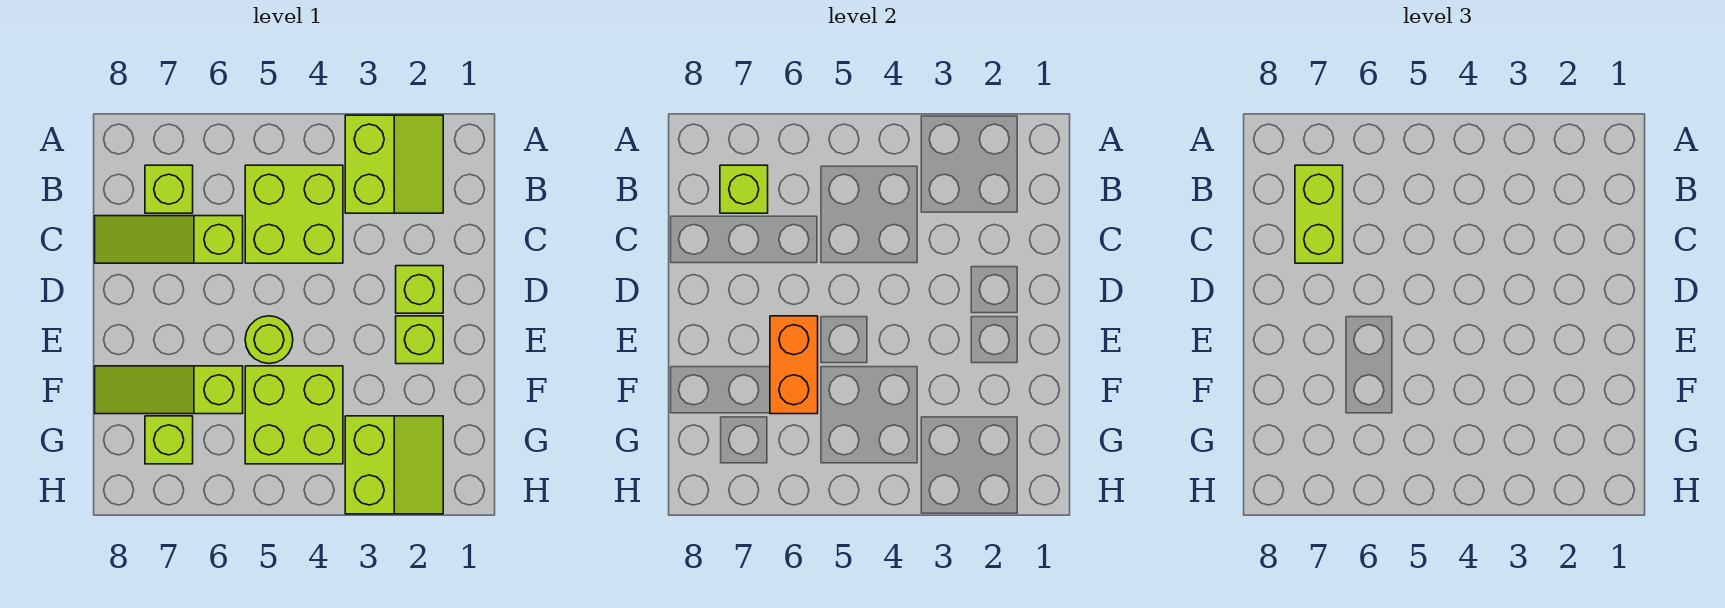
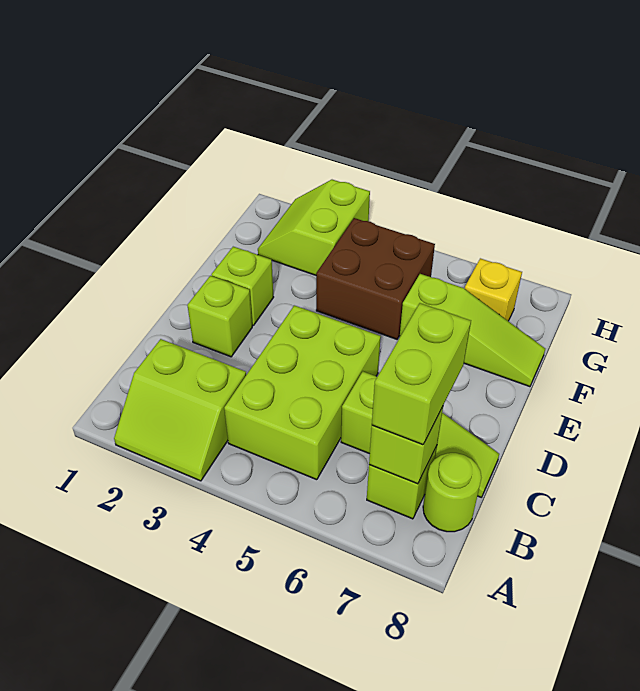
lime slope A2:B3 level 1 top 3 -> lime slope A2:B3 level 1 top B
lime brick B4:C5 level 1 -> lime brick B4:D5 level 1
lime round brick E5 level 1 -> lime round brick B8 level 1
orange brick E6:F6 level 2 -> none
lime brick F4:G5 level 1 -> brown brick F4:G5 level 1
lime brick G7 level 1 -> yellow brick G7 level 1

